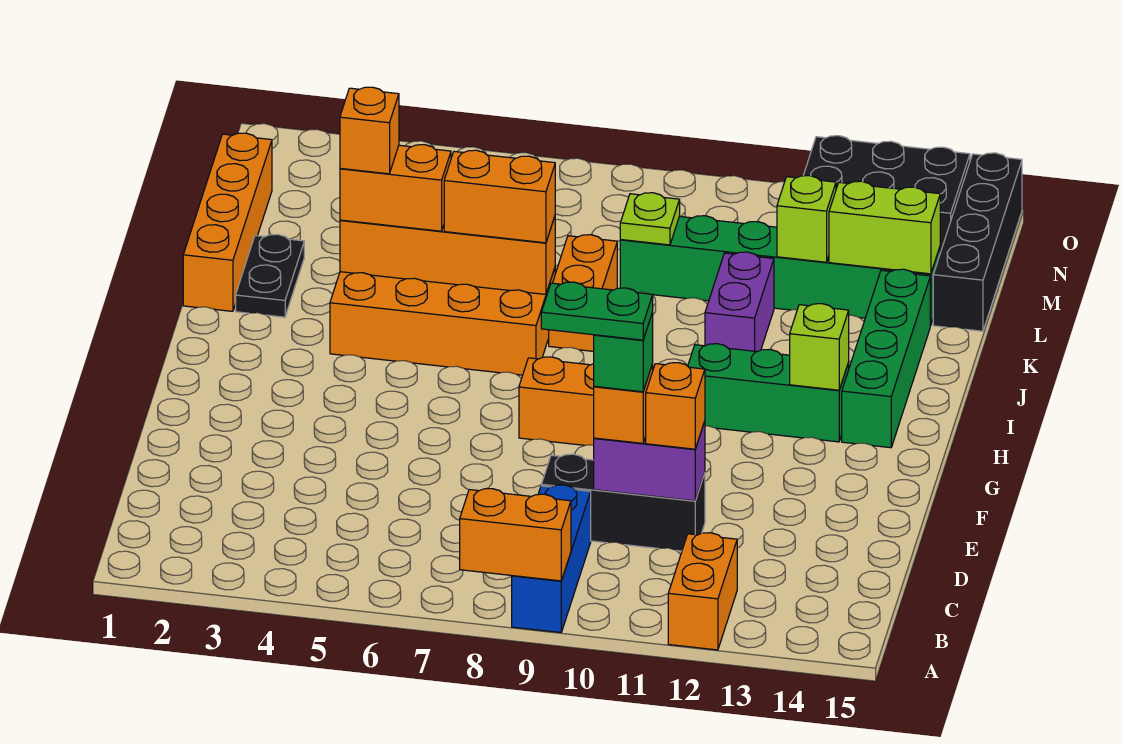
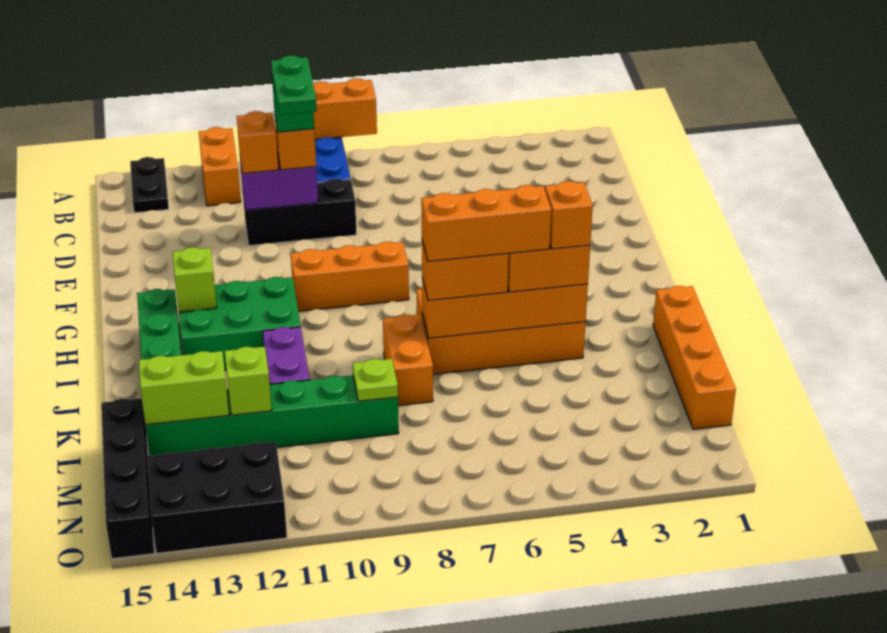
green plate D9:D10 level 5 -> green plate D10:E10 level 5
green brick H11:H13 level 1 -> green brick H11:I13 level 1
black plate J2:K2 level 1 -> black plate A14:B14 level 1
none -> orange brick J5:J7 level 4

